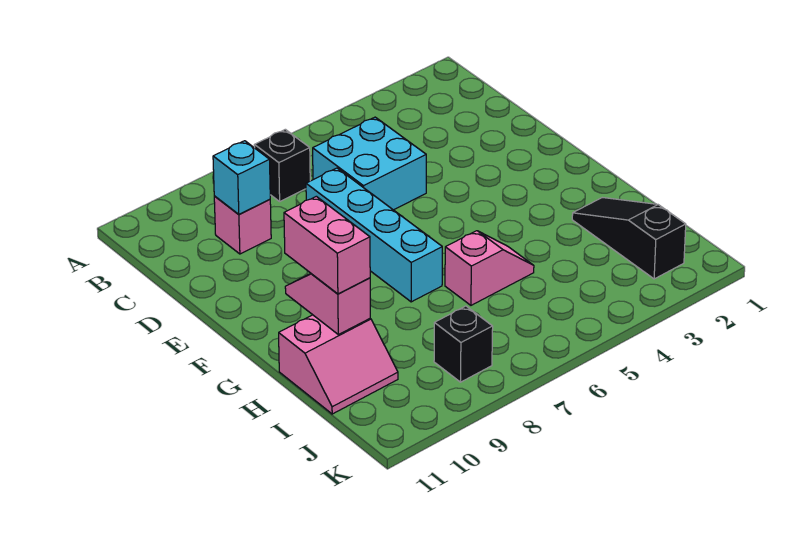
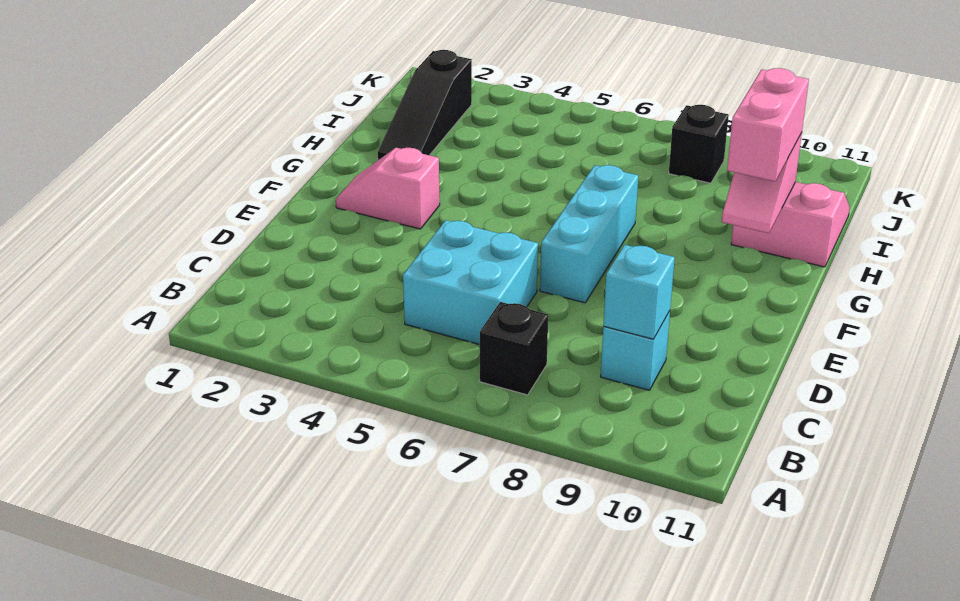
pink brick C9 level 1 -> cyan brick C9 level 1
cyan brick D7:G7 level 1 -> cyan brick E7:G7 level 1
pink slope H5:H6 level 1 top 6 -> pink slope F2:F3 level 1 top 3

